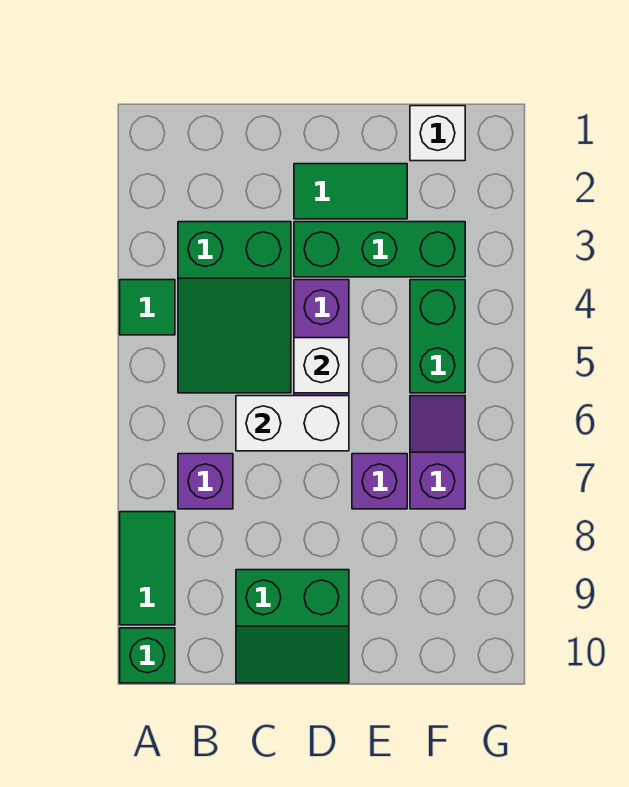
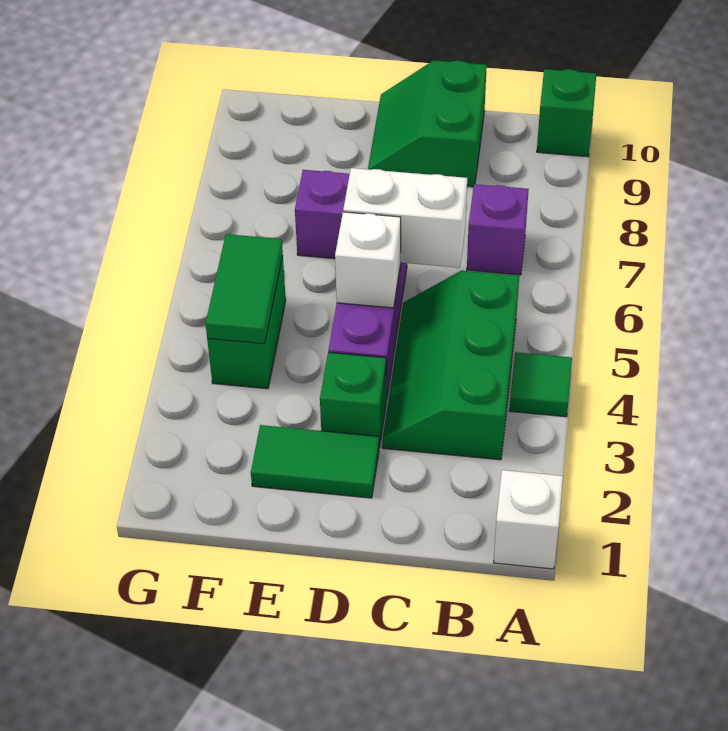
green tile A8:A9 level 1 -> green tile F4:F5 level 2
green slope B3:C5 level 1 top 3 -> green slope B3:C5 level 1 top B
green slope C9:D10 level 1 top 9 -> green slope C9:D10 level 1 top C
green brick D3:F3 level 1 -> green brick D3 level 1
white brick F1 level 1 -> white brick A1 level 1
purple slope F6:F7 level 1 top 7 -> none

